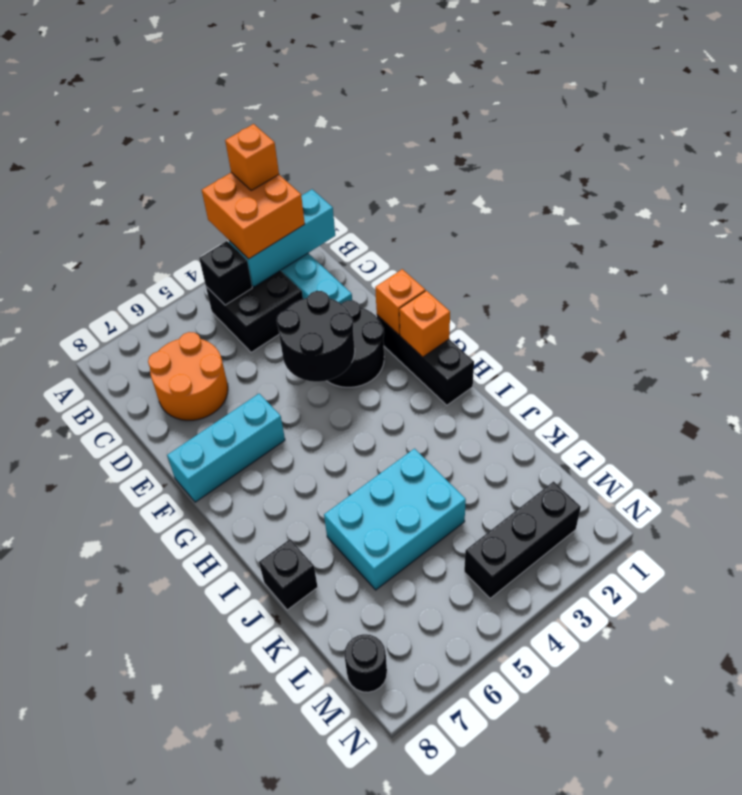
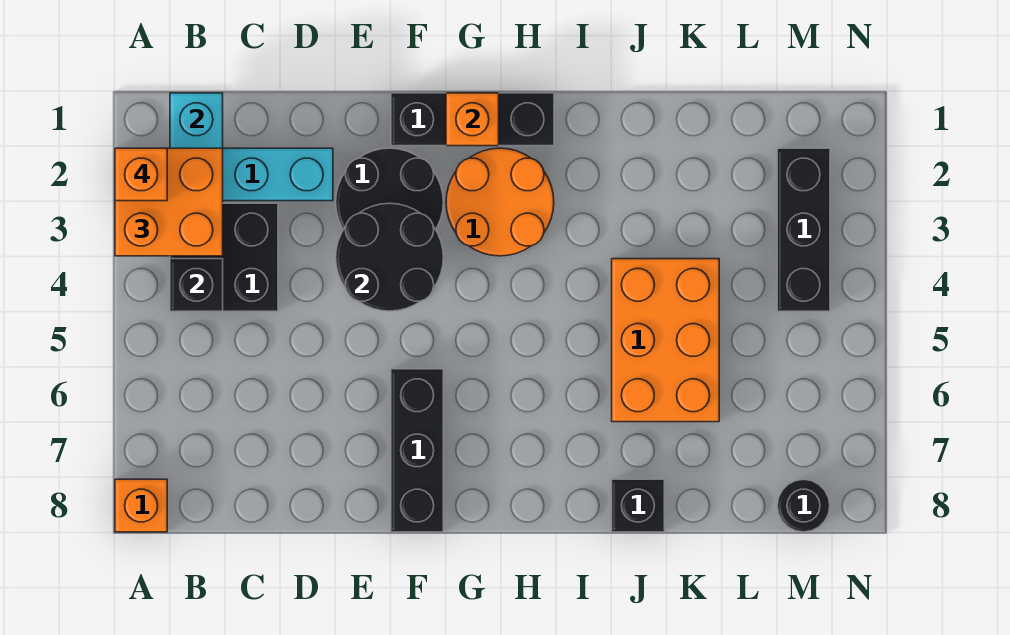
orange round brick C6:D7 level 1 -> orange round brick G2:H3 level 1
orange brick F1 level 2 -> orange brick A8 level 1
cyan brick F6:F8 level 1 -> black brick F6:F8 level 1
cyan brick J4:K6 level 1 -> orange brick J4:K6 level 1

